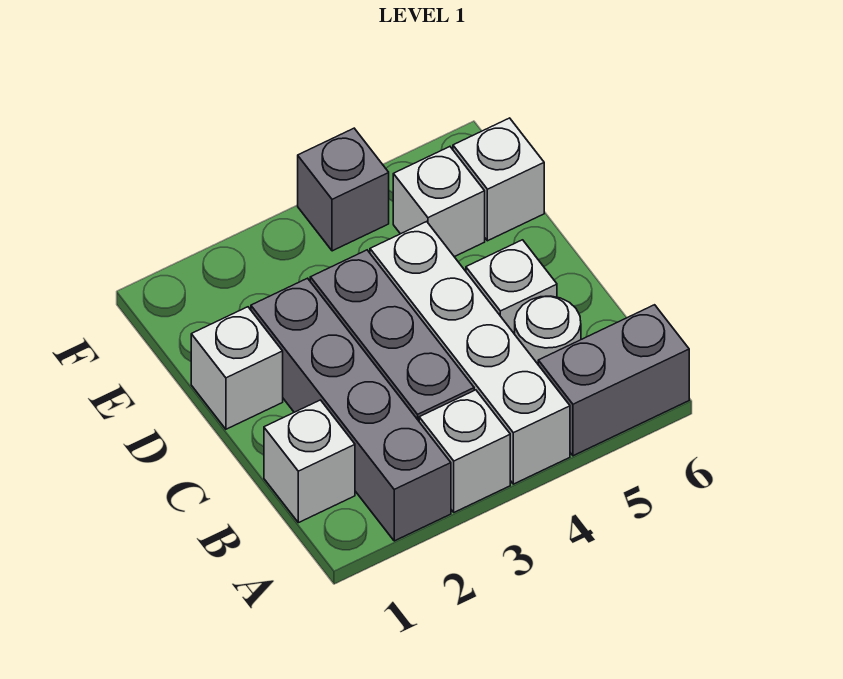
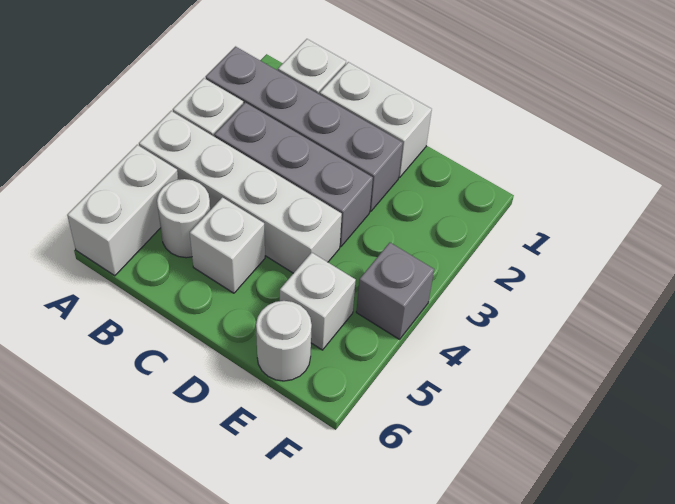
grey brick A5:A6 level 1 -> white brick A5:A6 level 1
white brick D1 level 1 -> white brick C1:D1 level 1
white brick E6 level 1 -> white round brick E6 level 1

